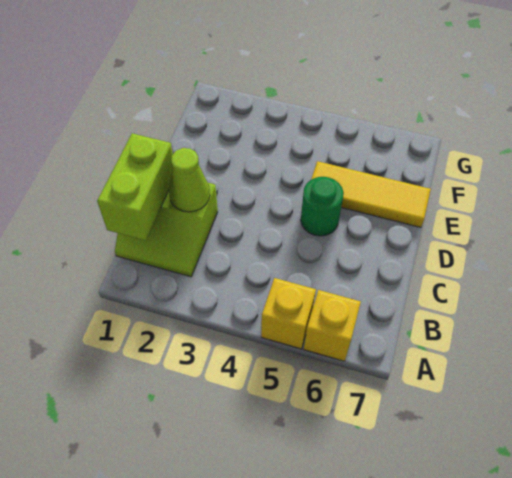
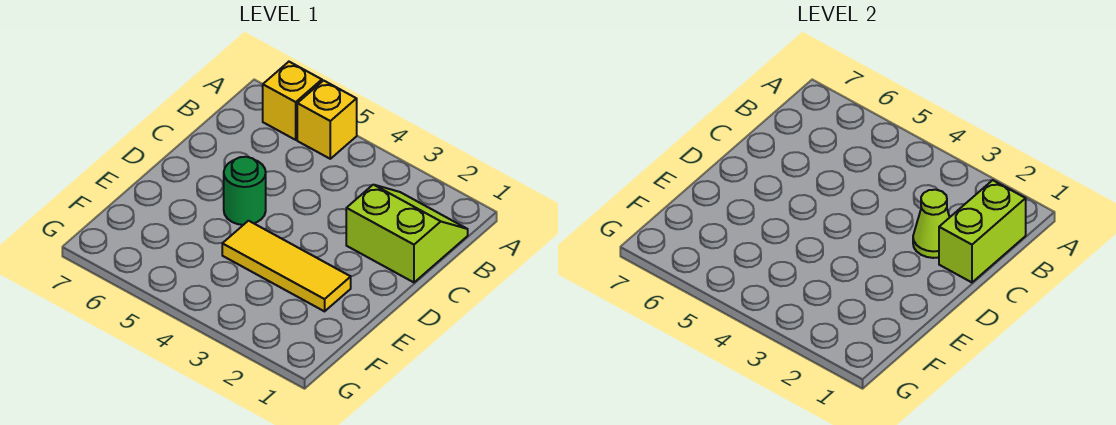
yellow tile E5:E7 level 1 -> yellow tile E2:E4 level 1

